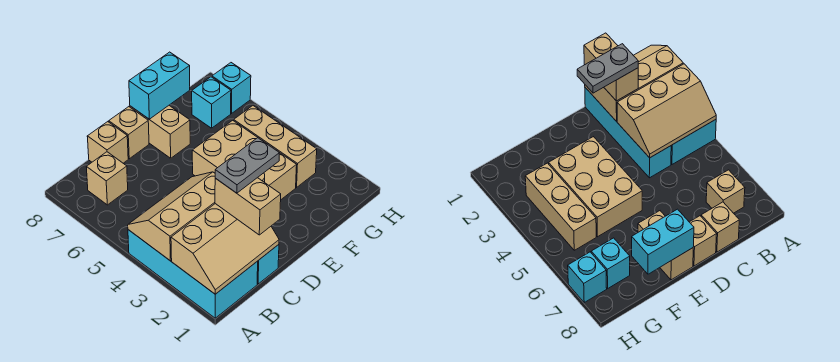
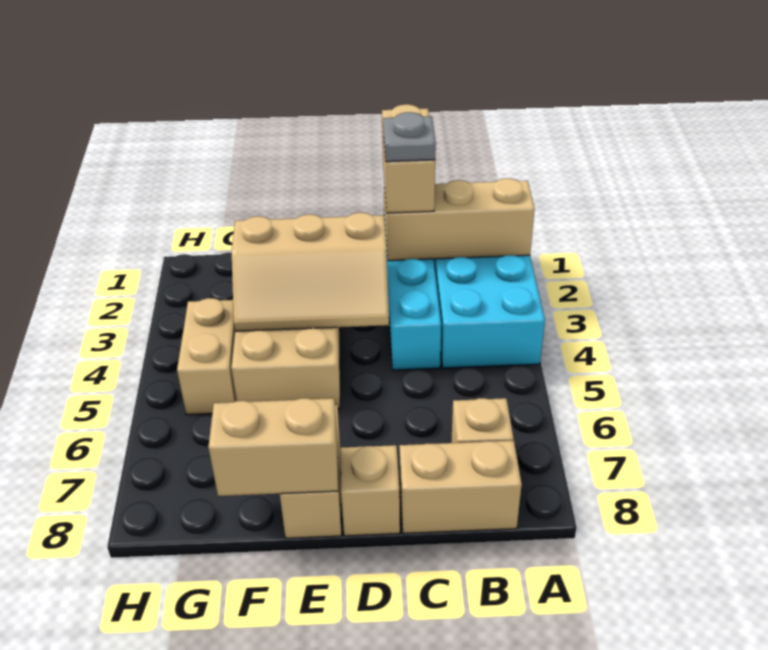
tan slope A3:C4 level 2 top 3 -> tan slope D3:F4 level 2 top 3
grey plate C2:D2 level 4 -> grey plate C2 level 4
tan brick C8 level 1 -> tan brick B8:C8 level 1
cyan brick E8:F8 level 2 -> tan brick E8:F8 level 2
tan brick G3:G5 level 1 -> tan brick G4:G5 level 1
cyan brick G7 level 1 -> none
cyan brick H7 level 1 -> none

